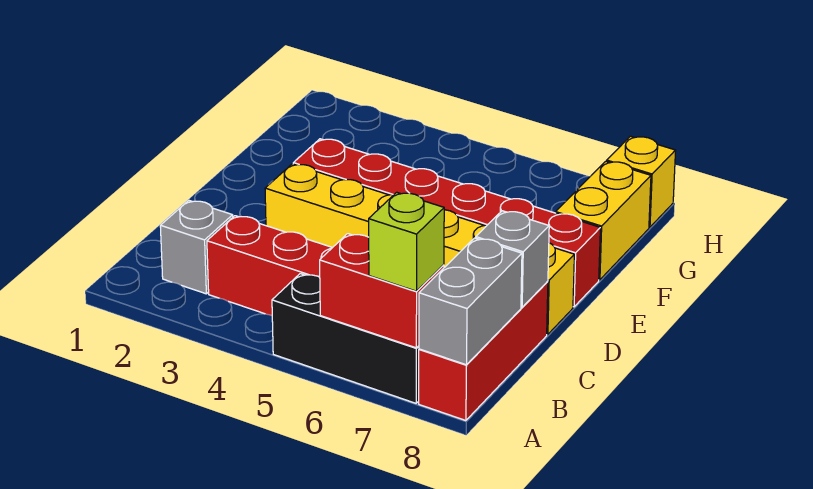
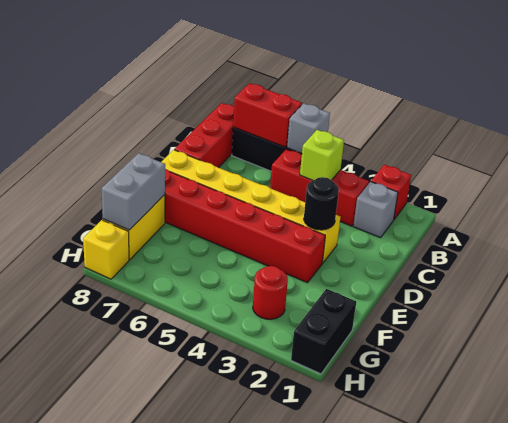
none -> red brick A2 level 1
lime brick A7 level 3 -> lime brick B4 level 2
grey brick A8:B8 level 2 -> grey brick F8:G8 level 2
grey brick C8 level 2 -> grey brick A5 level 2
none -> black round brick D3 level 2
none -> black brick G1:H1 level 1
none -> red round brick G3 level 1

